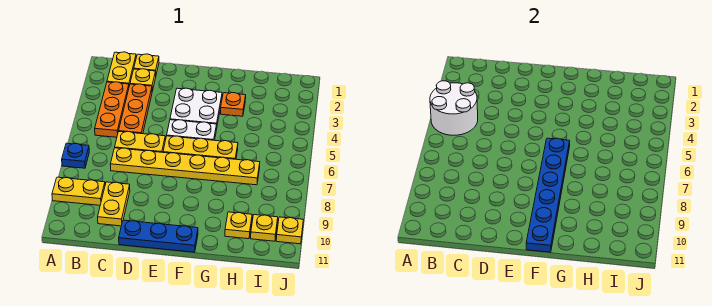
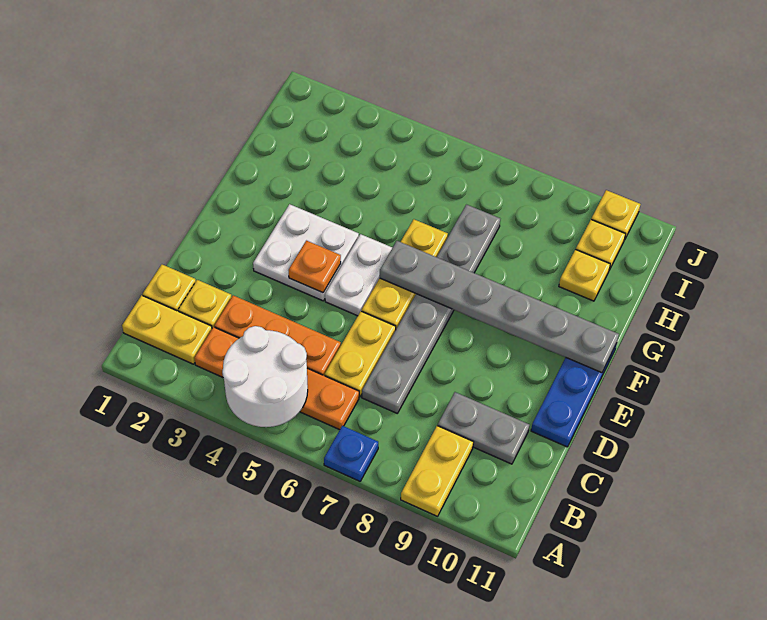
orange plate B3:B5 level 1 -> orange plate B3:B6 level 1
yellow plate C7:H7 level 1 -> grey plate C7:H7 level 1
yellow plate C9:C10 level 1 -> grey plate C9:C10 level 1
blue plate F6:F11 level 2 -> grey plate F6:F11 level 2
orange plate G3 level 1 -> orange plate E4 level 2

